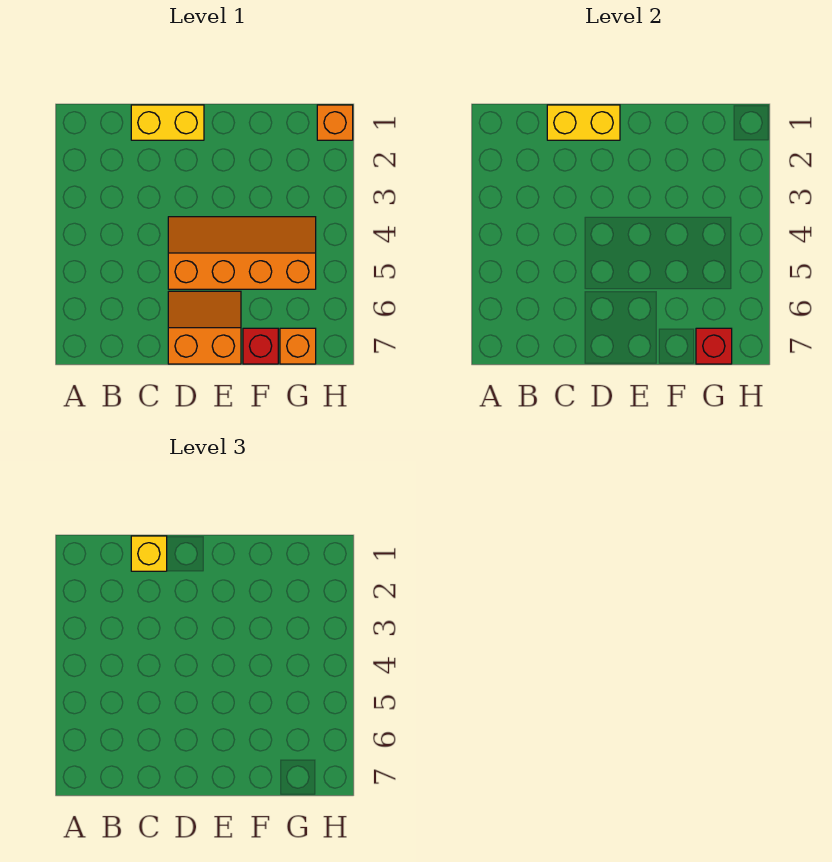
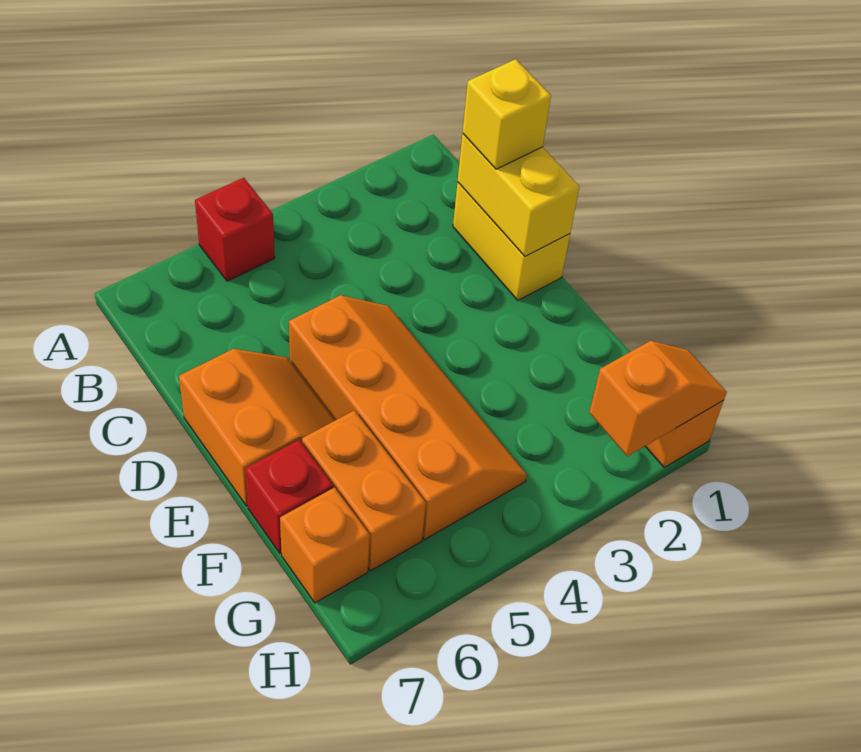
none -> orange brick F6:G6 level 1
red brick G7 level 2 -> red brick A5 level 1
none -> orange slope H1:H2 level 2 top 2

